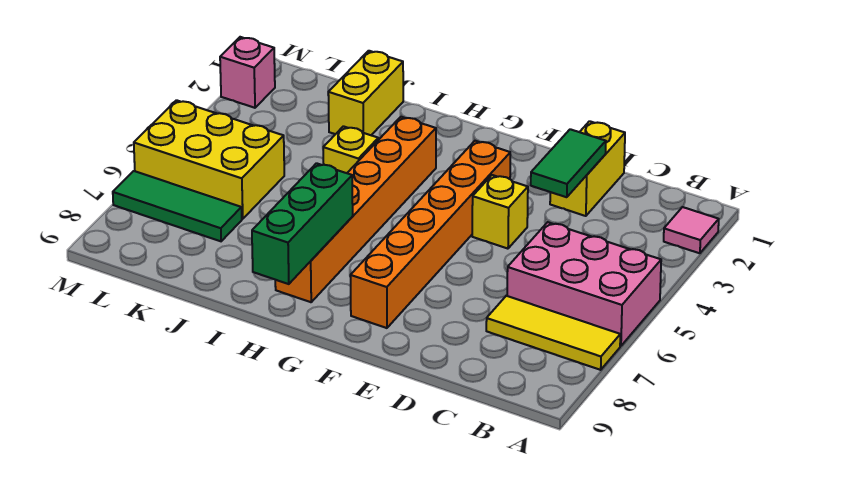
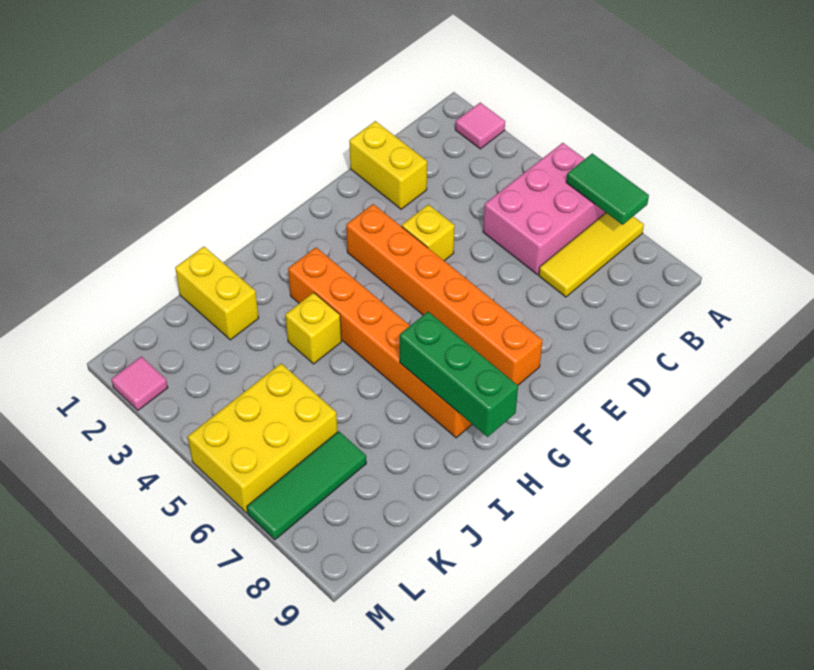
green tile D2:D3 level 2 -> green tile A6:A7 level 2
pink brick M2 level 1 -> pink tile M2 level 1

